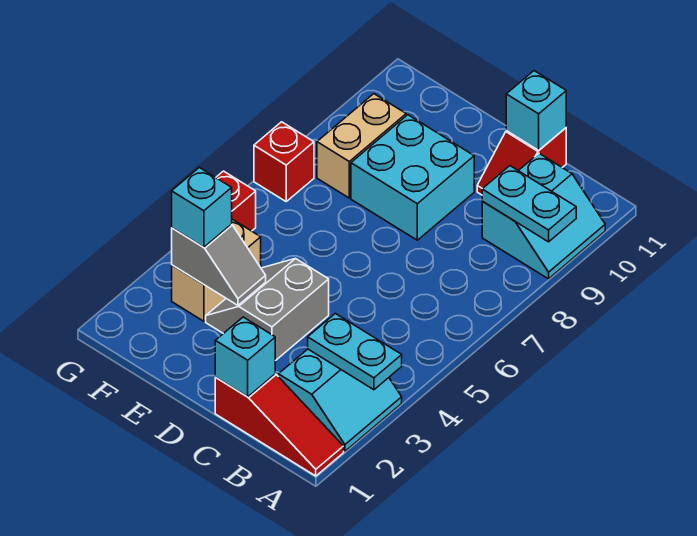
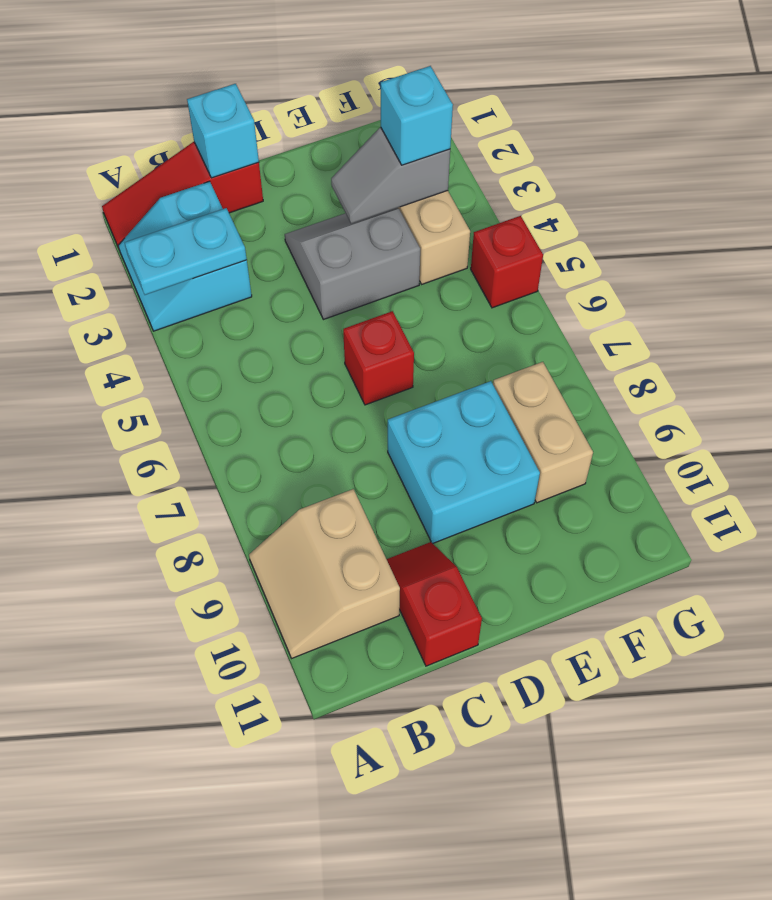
cyan slope A9:B10 level 1 top B -> tan slope A9:B10 level 1 top B
cyan plate A9:B9 level 2 -> none
cyan brick C11 level 2 -> none
grey slope D3:E4 level 1 top D -> grey slope D3:E4 level 1 top 4
red brick G7 level 1 -> red brick D6 level 1

